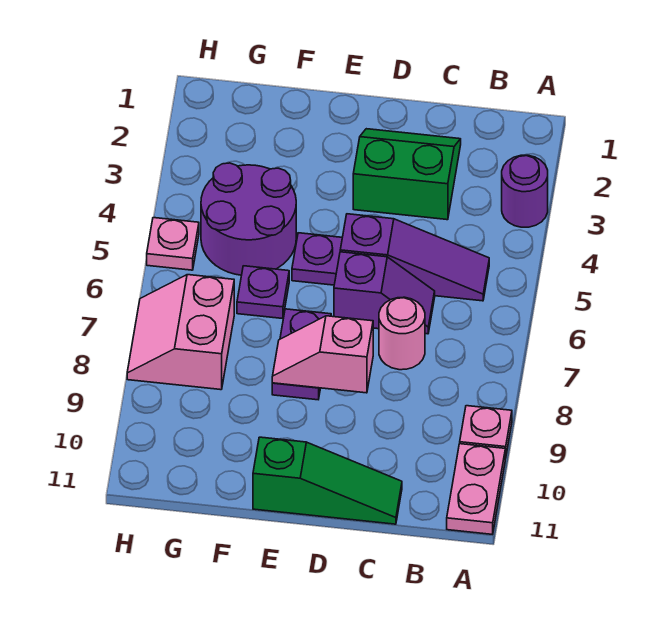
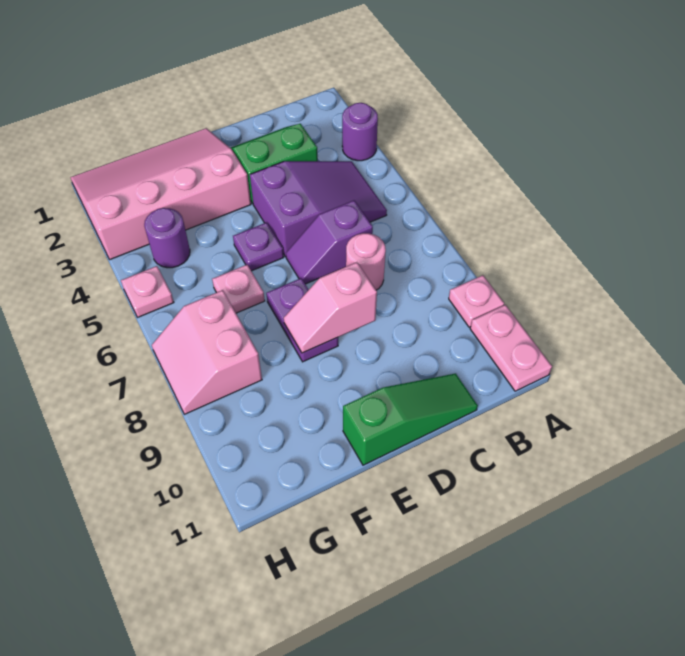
purple slope B5:D5 level 1 top D -> purple slope B4:D5 level 1 top D
purple slope C6:D6 level 1 top D -> purple slope C6:D6 level 1 top C
none -> pink slope E1:H3 level 1 top 3
purple round brick F4:G5 level 1 -> purple round brick G4 level 1
purple plate F6 level 1 -> pink plate F6 level 1

